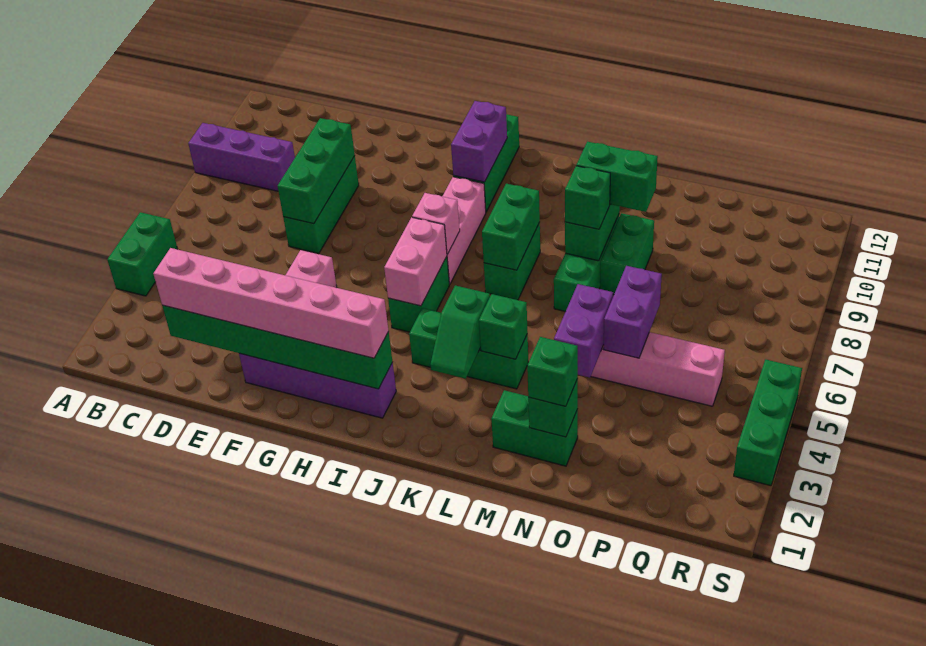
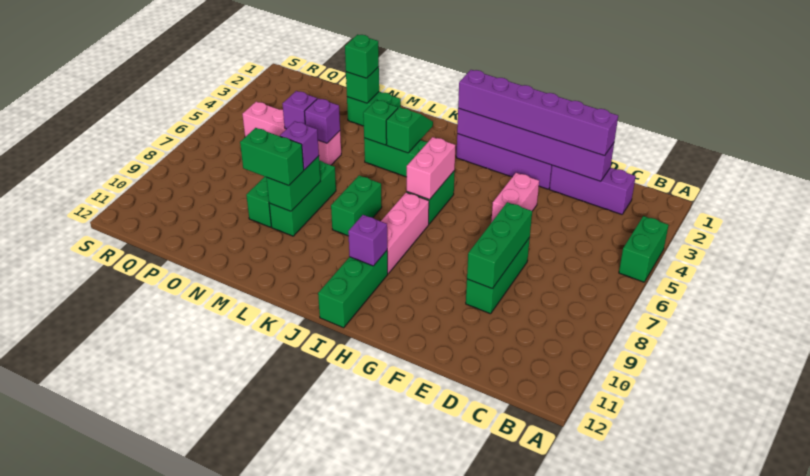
purple brick A9:C9 level 1 -> purple brick C2:E2 level 1
green brick D2:I2 level 2 -> purple brick D2:I2 level 2
pink brick D2:I2 level 3 -> purple brick D2:I2 level 3
pink brick I7 level 2 -> none
purple brick I10:I11 level 2 -> purple brick I10 level 2
green brick K7:K8 level 2 -> none
green brick M8 level 3 -> purple brick M8 level 3
purple brick N4:N5 level 2 -> purple brick N5 level 2
purple brick O5:O6 level 2 -> purple brick O5 level 2
green brick S3:S5 level 1 -> none

